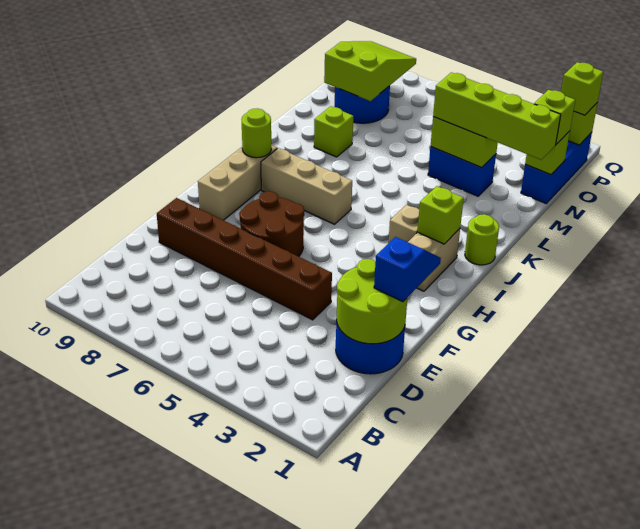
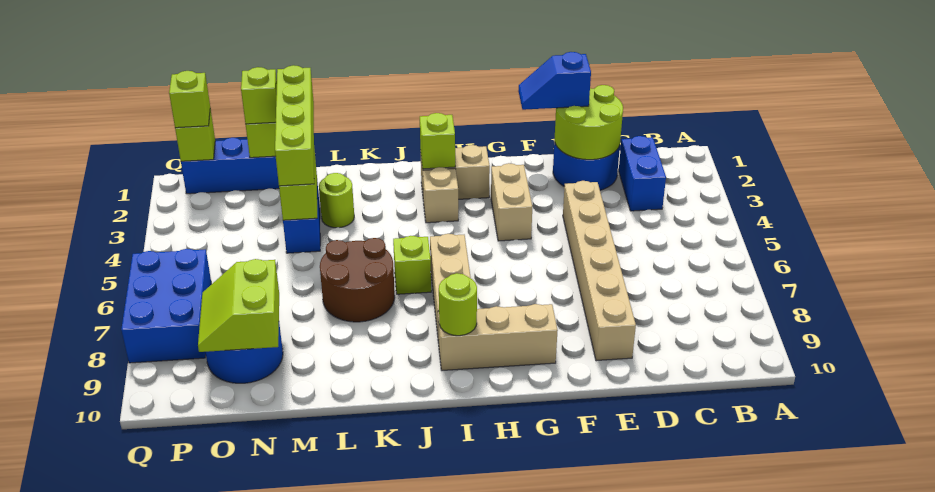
none -> blue brick C2:C3 level 1
brown brick E4:E9 level 1 -> tan brick E4:E9 level 1
brown round brick F6:G7 level 1 -> brown round brick K6:L7 level 1
none -> tan brick G3:G4 level 1
lime round brick J1 level 1 -> lime round brick L3 level 1
lime brick L8 level 1 -> lime brick J6 level 1
lime slope N8:P9 level 2 top N -> lime slope N8:O9 level 2 top N
none -> blue brick P6:Q8 level 1

